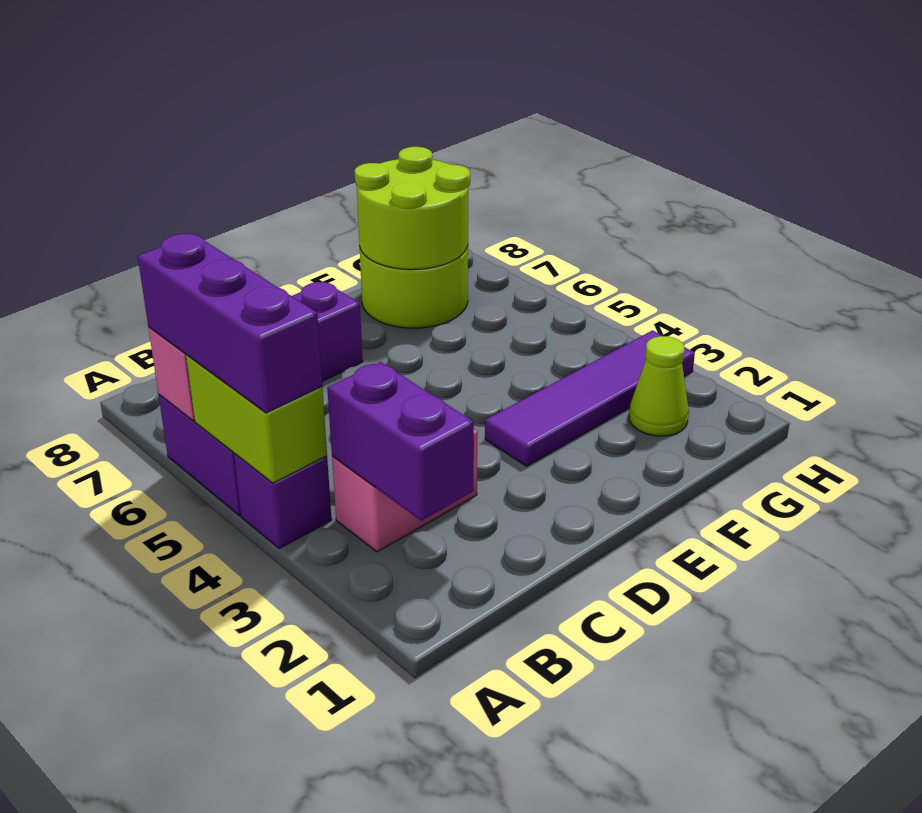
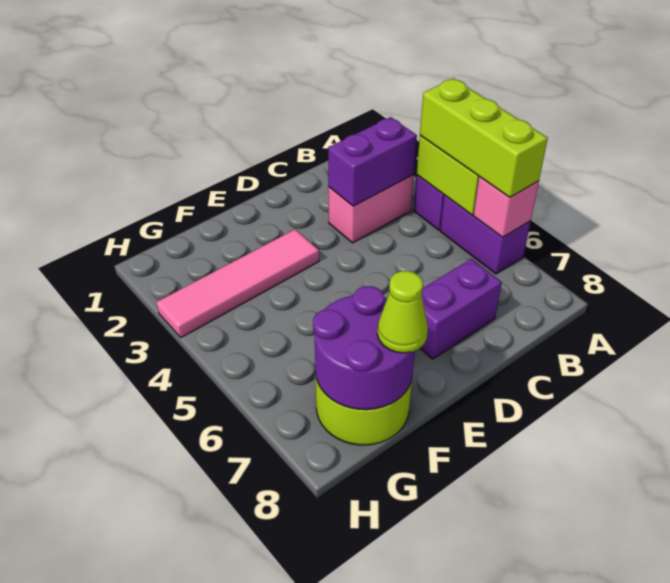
purple brick A4:A6 level 3 -> lime brick A4:A6 level 3
purple brick B2:B3 level 2 -> purple brick B3:C3 level 2
purple tile E3:H3 level 1 -> pink tile E3:H3 level 1
lime round brick F7:G8 level 2 -> purple round brick F7:G8 level 2
lime cone G2 level 1 -> lime cone F8 level 3

